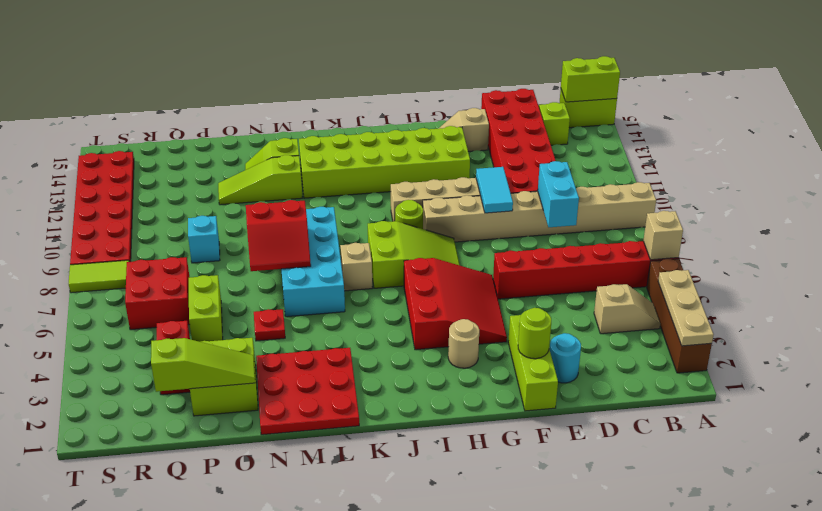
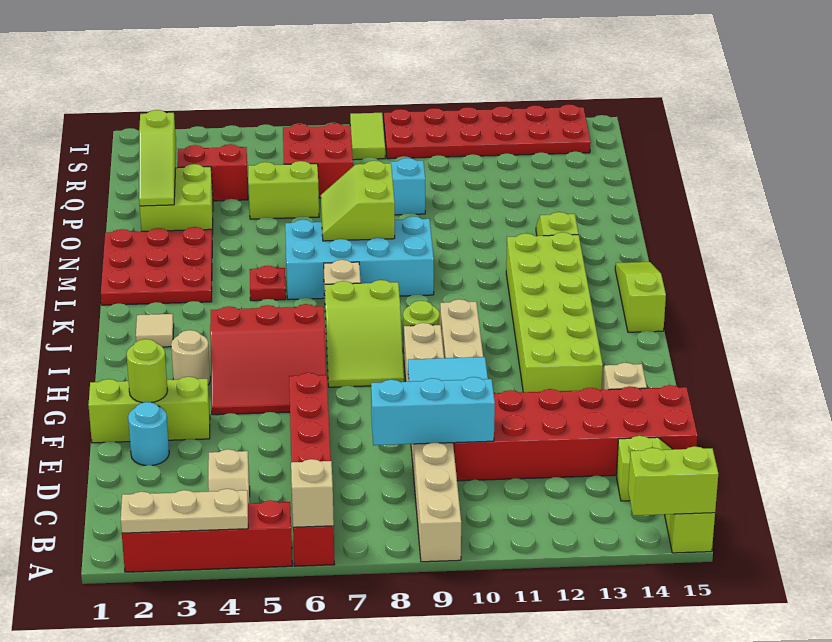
brown brick A2:A5 level 1 -> red brick A2:A5 level 1
lime brick A15:B15 level 2 -> lime brick A14:A15 level 2
cyan brick D8:D9 level 2 -> cyan brick D8:D10 level 2
none -> tan tile J2 level 1
red slope M7:N8 level 2 top 8 -> lime slope M7:N8 level 2 top 8
lime slope M12:O12 level 1 top M -> lime slope J15:L15 level 1 top J
red plate N5 level 1 -> red plate L5 level 1

